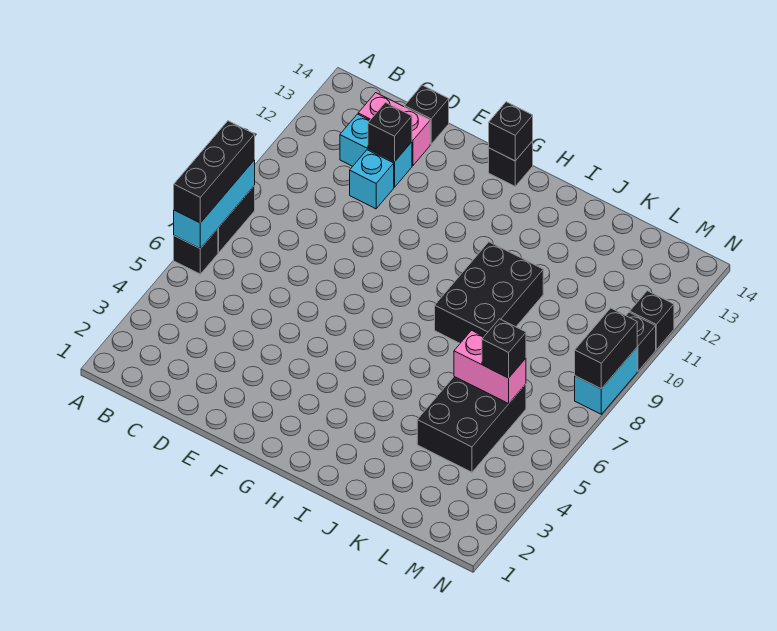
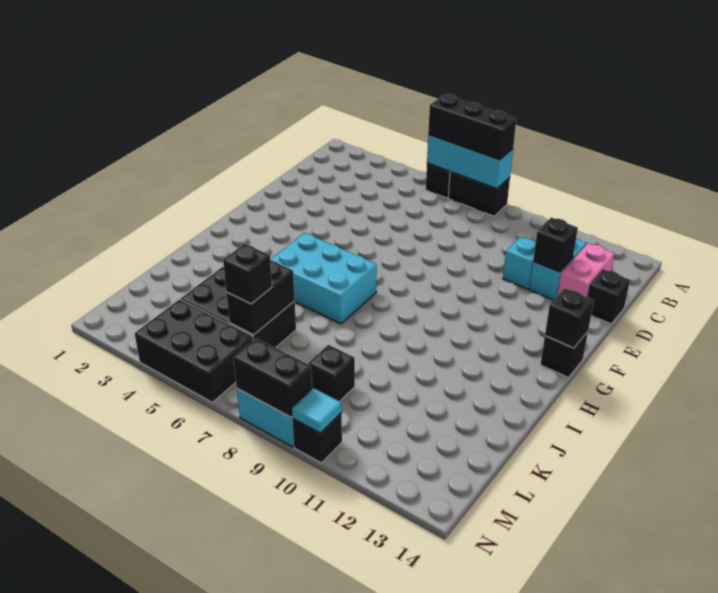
none -> cyan brick H5:I7 level 1
black brick I8:J10 level 1 -> black brick M4:N6 level 1
pink brick K6:L6 level 2 -> black brick K6:L6 level 2
none -> cyan tile N10 level 2
black brick N11 level 1 -> black brick L9 level 1

